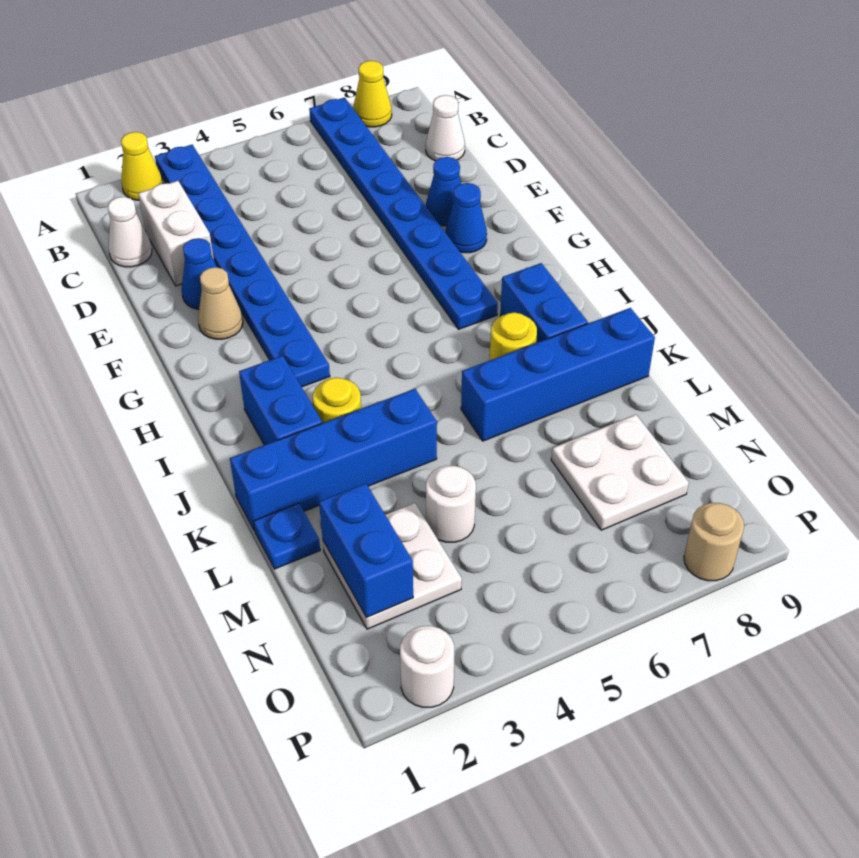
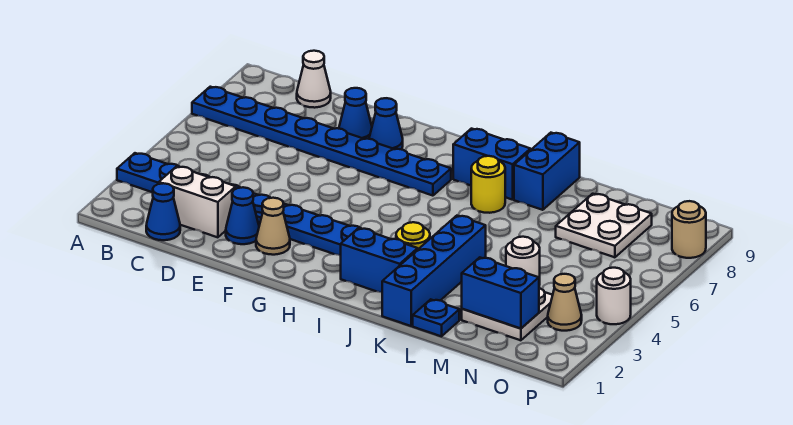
yellow cone A2 level 1 -> none
yellow cone A8 level 1 -> none
white cone C1 level 1 -> blue cone C1 level 1
blue brick K6:K9 level 1 -> blue brick K8:K9 level 1
none -> tan cone O3 level 1
white round brick P2 level 1 -> white round brick P4 level 1

